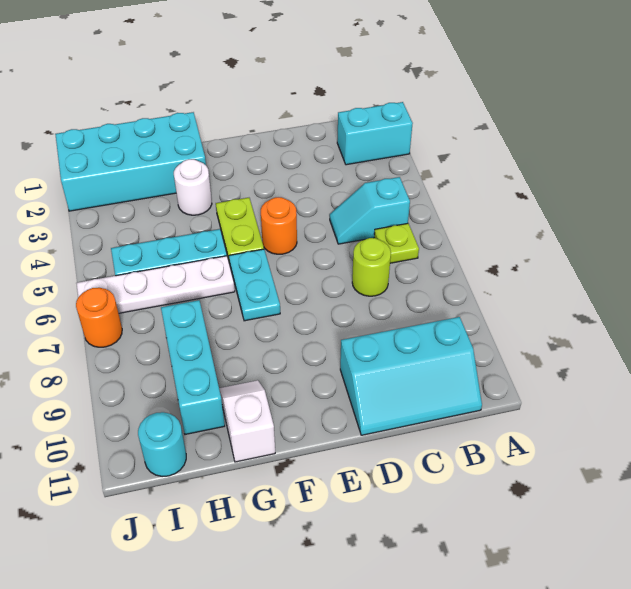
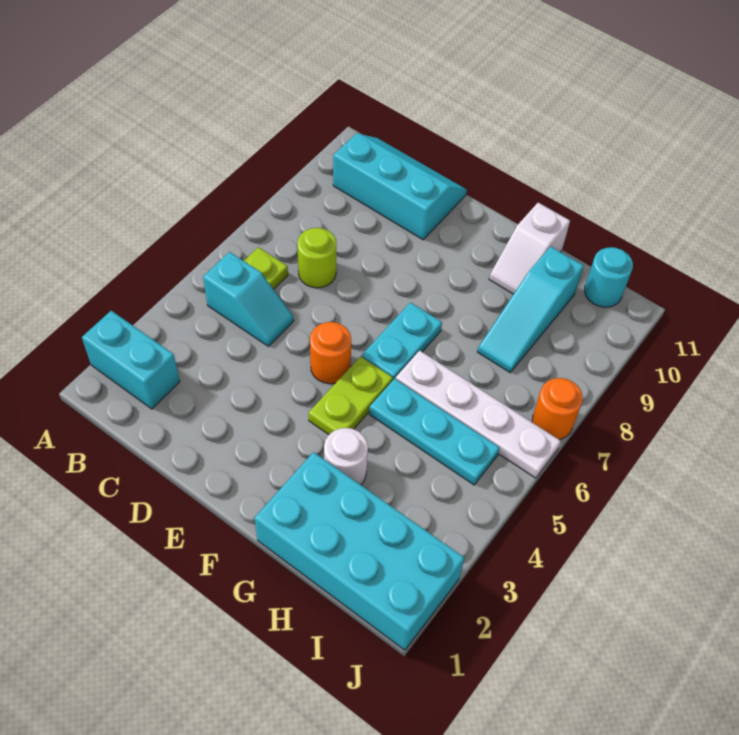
cyan brick H8:H10 level 1 -> cyan slope H8:H10 level 1 top 10

